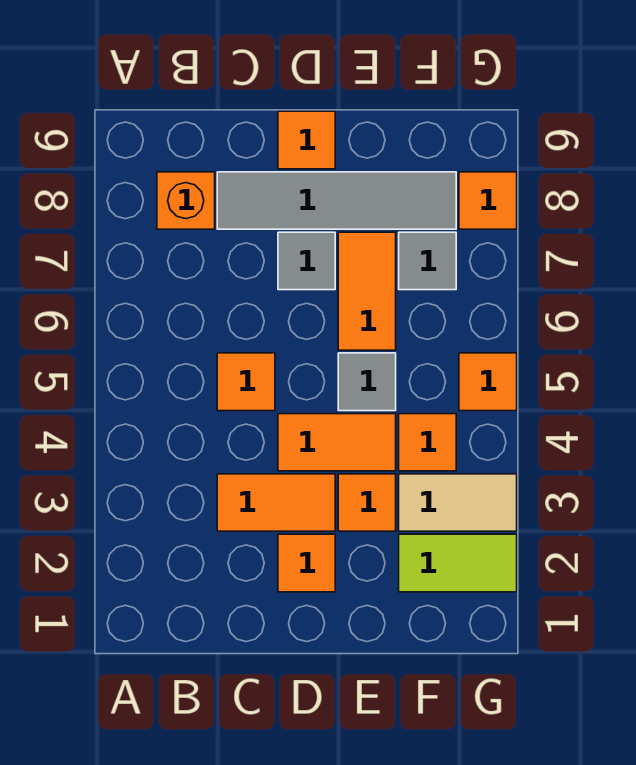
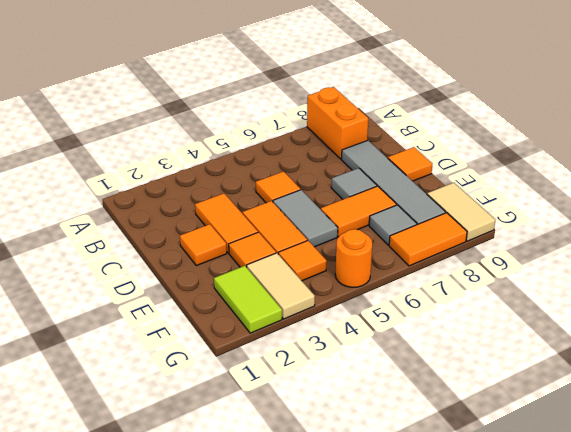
orange brick B8 level 1 -> orange brick A8:B8 level 1
grey tile E5 level 1 -> grey tile D5:E5 level 1
none -> tan tile F9:G9 level 1
orange tile G5 level 1 -> orange round brick G5 level 1
orange tile G8 level 1 -> orange tile G7:G8 level 1

